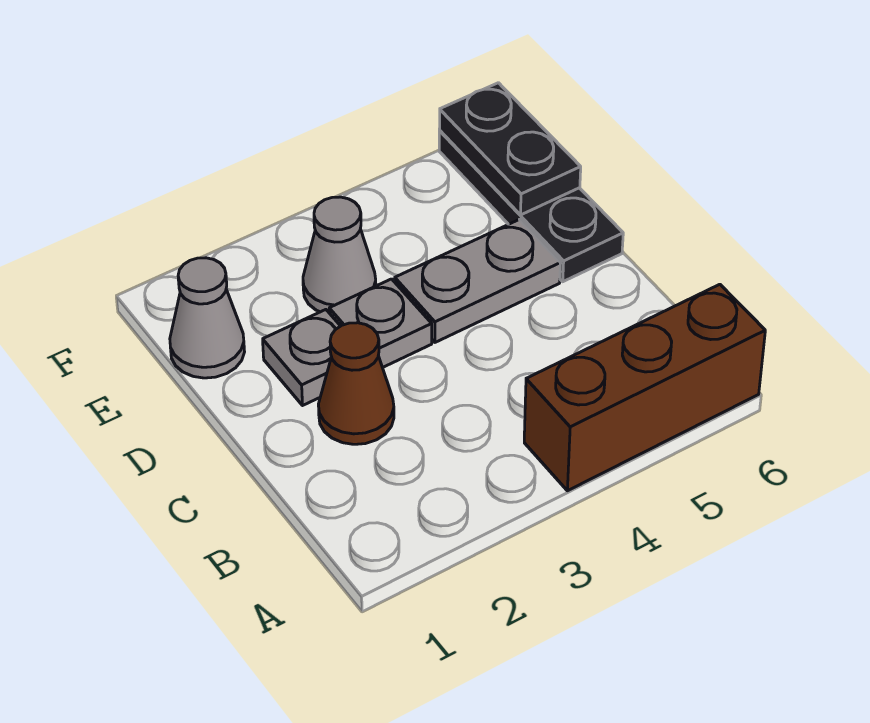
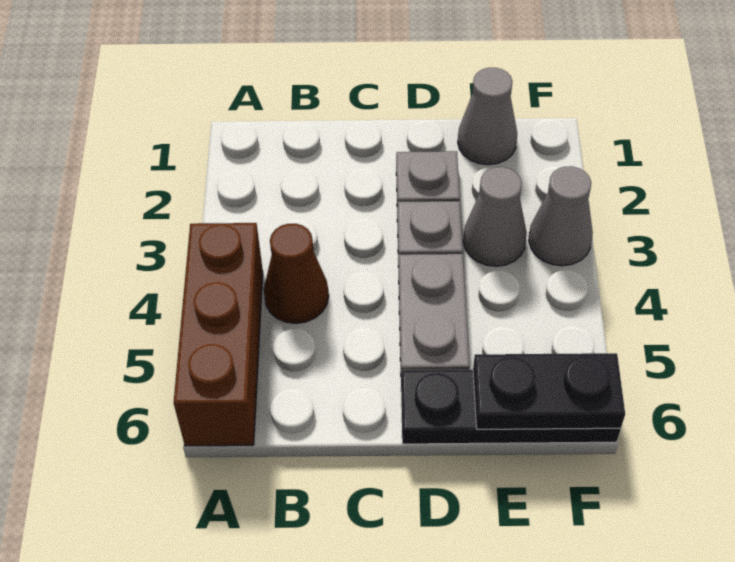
brown cone C2 level 1 -> brown cone B4 level 1
none -> grey cone F3 level 1

